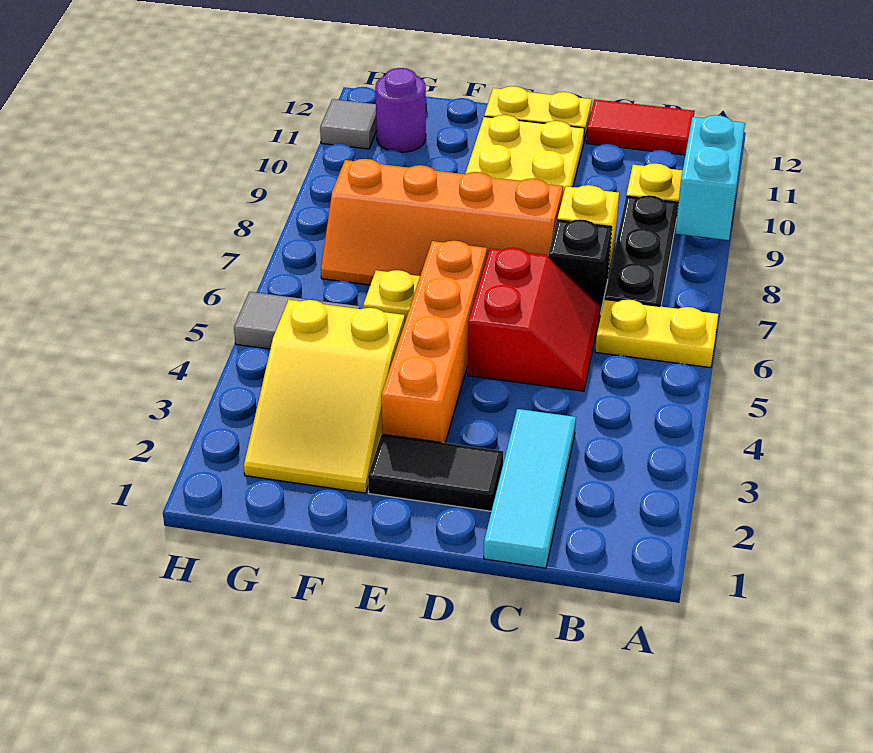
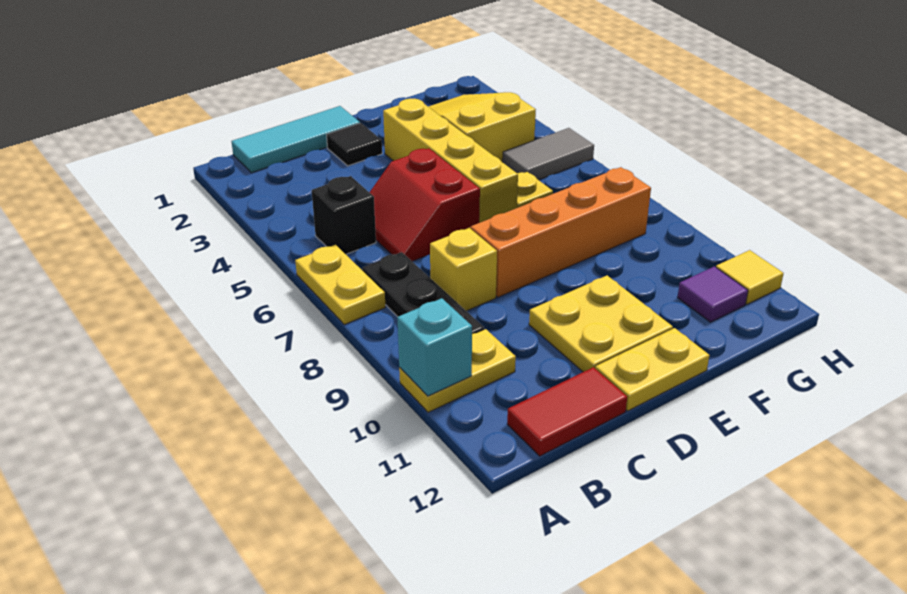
yellow plate A6:B6 level 1 -> yellow plate A6:A7 level 1
cyan brick A9:A10 level 2 -> cyan brick A10 level 2
cyan tile C1:C3 level 1 -> cyan tile B1:D1 level 1
black brick C7 level 1 -> black brick B5 level 1
black tile D2:E2 level 1 -> black tile D2 level 1
orange brick E3:E6 level 1 -> yellow brick E3:E6 level 1
purple round brick G11 level 1 -> purple tile G11 level 1
grey tile H11 level 1 -> yellow tile H11 level 1

